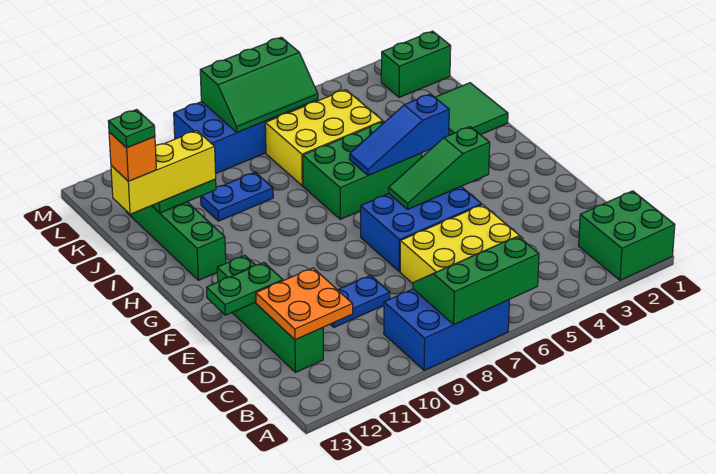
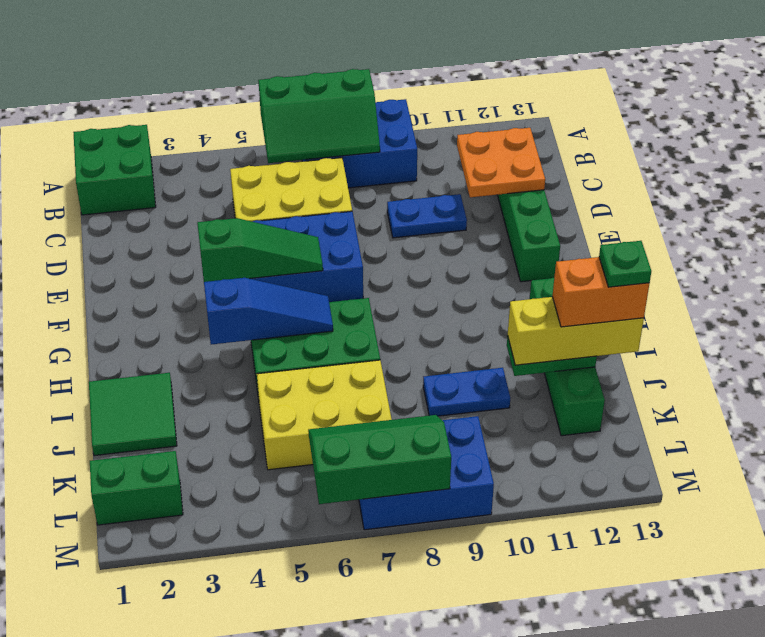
green plate E12:E13 level 2 -> none
orange brick J13 level 4 -> orange brick J12:J13 level 4

